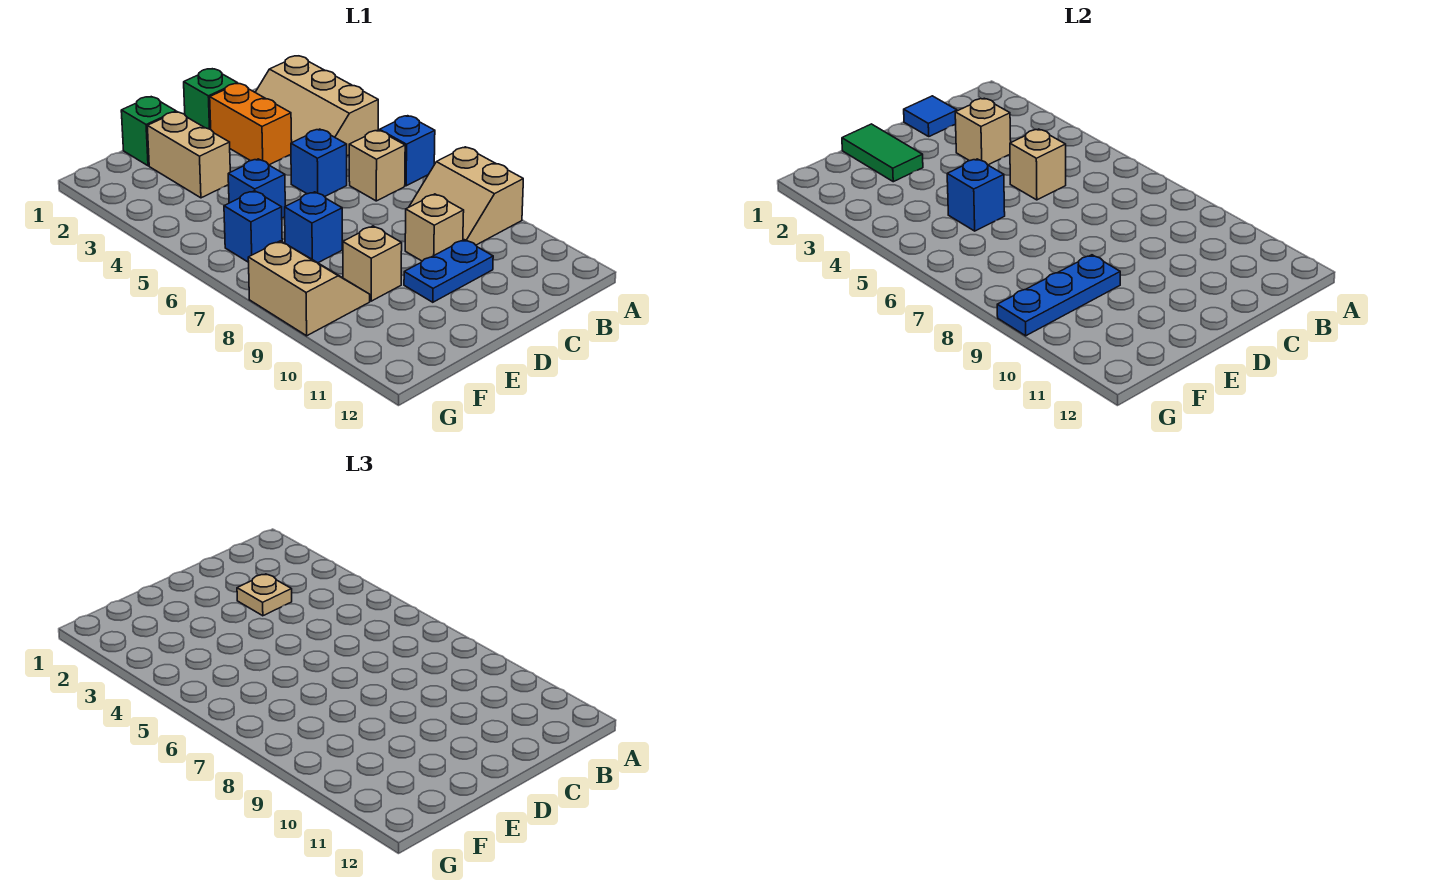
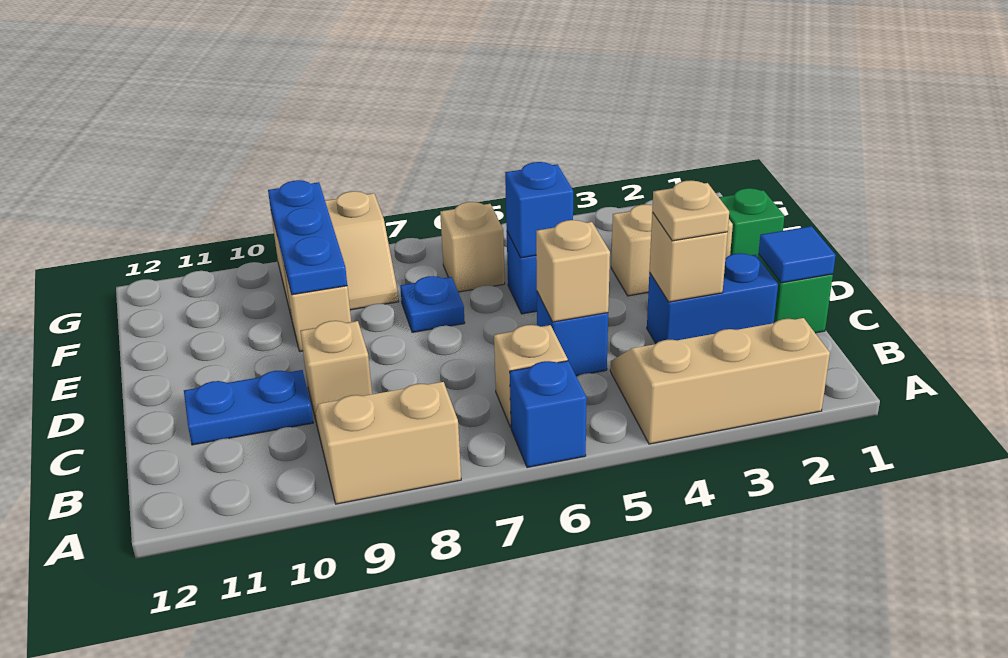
orange brick C2:C3 level 1 -> blue brick C2:C3 level 1
blue plate C10:D10 level 1 -> blue plate C10:C11 level 1
green tile E1:E2 level 2 -> none
blue brick E7 level 1 -> blue plate E7 level 1
blue brick F6 level 1 -> tan brick F6 level 1

